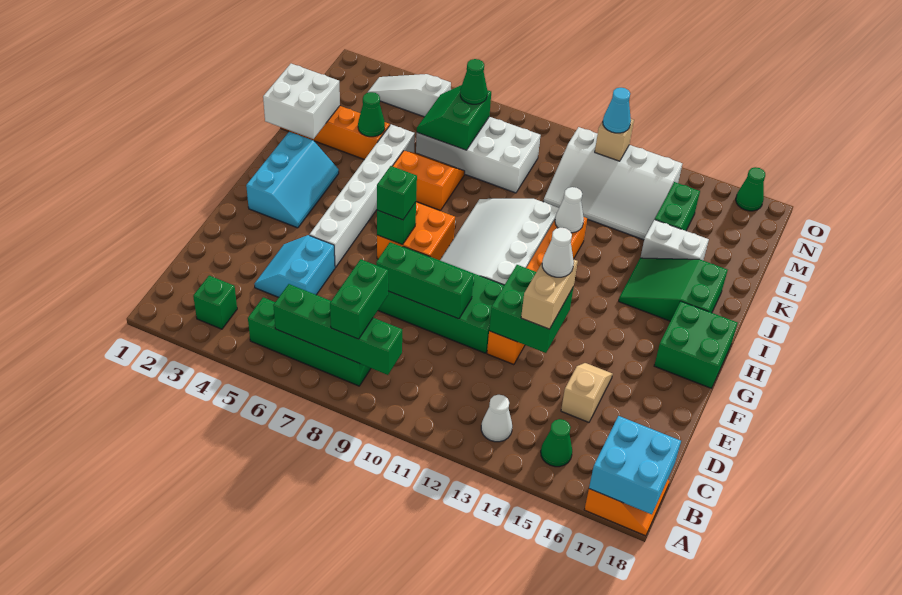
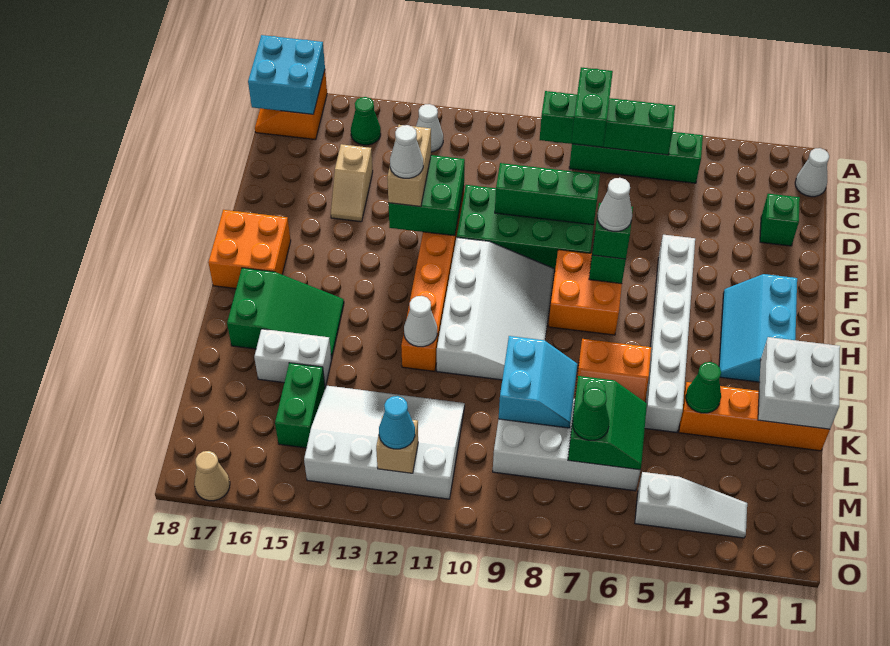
none -> white cone B1 level 1
green brick B3 level 1 -> green brick D2 level 1
cyan slope D4:E5 level 1 top 5 -> cyan slope K8:L9 level 2 top 9
none -> white cone G7 level 4
green brick G17:H18 level 1 -> orange brick G17:H18 level 1
green cone O17 level 1 -> tan cone O17 level 1

